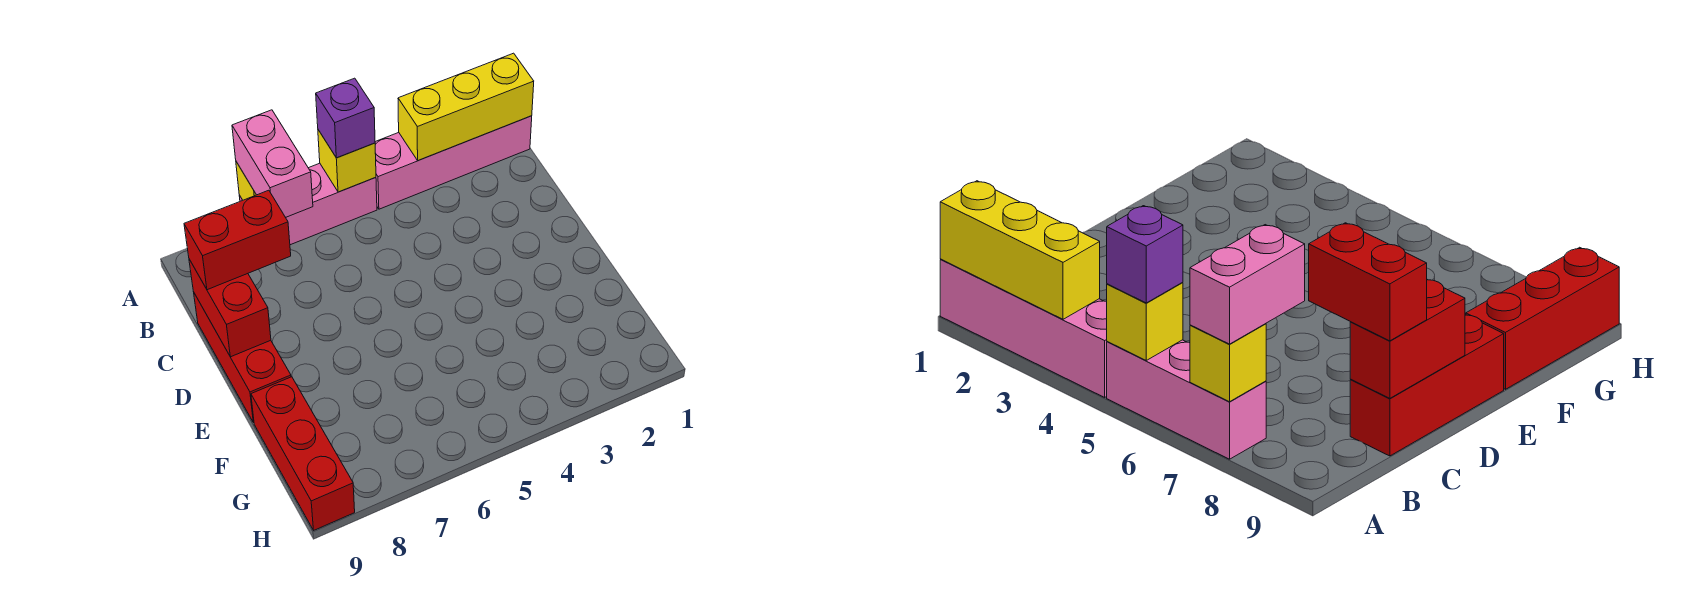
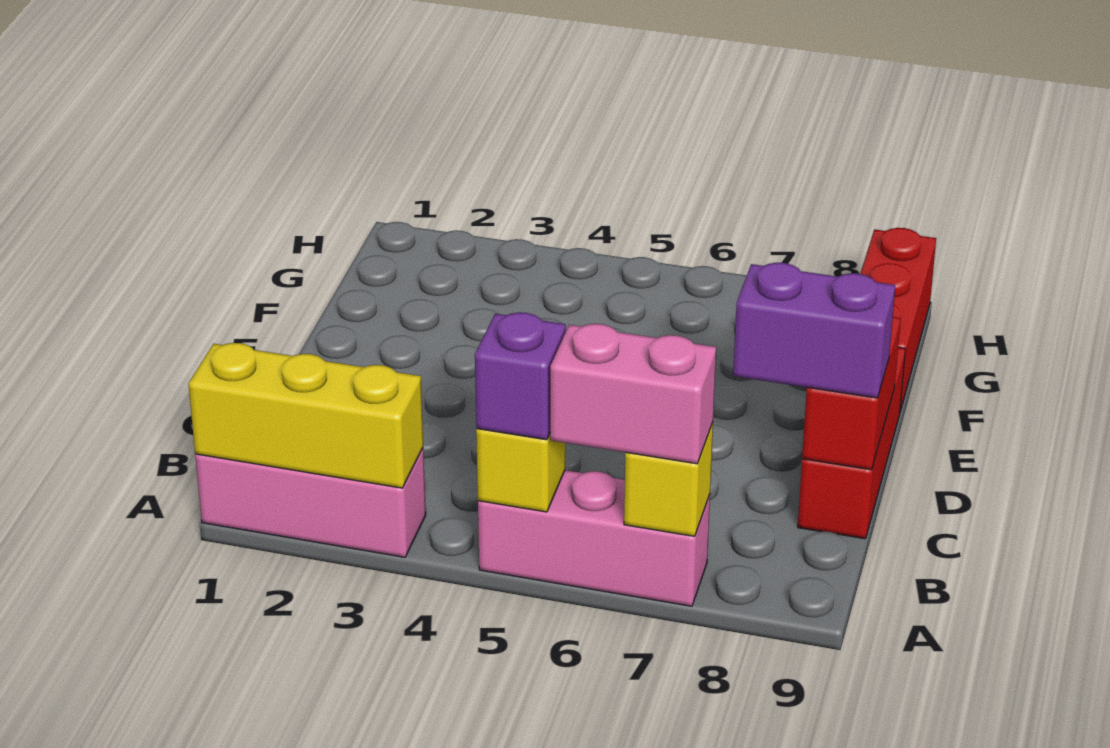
pink brick A1:A4 level 1 -> pink brick A1:A3 level 1
pink brick A7:B7 level 3 -> pink brick A6:A7 level 3
red brick C8:C9 level 3 -> purple brick C8:C9 level 3

